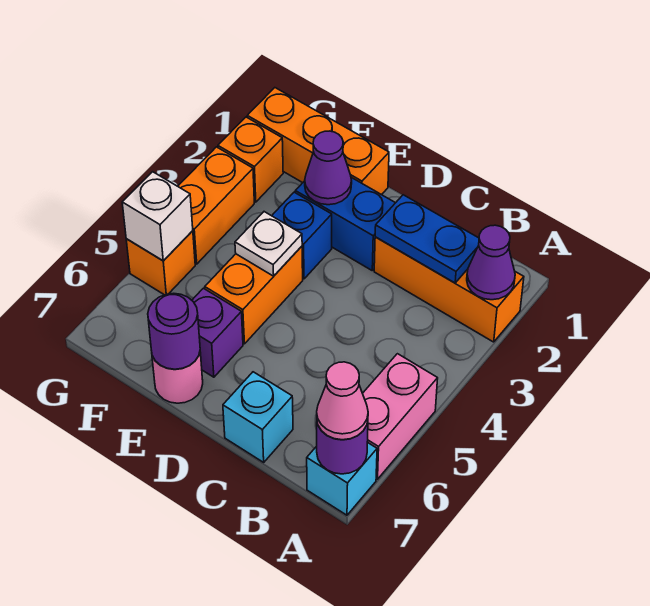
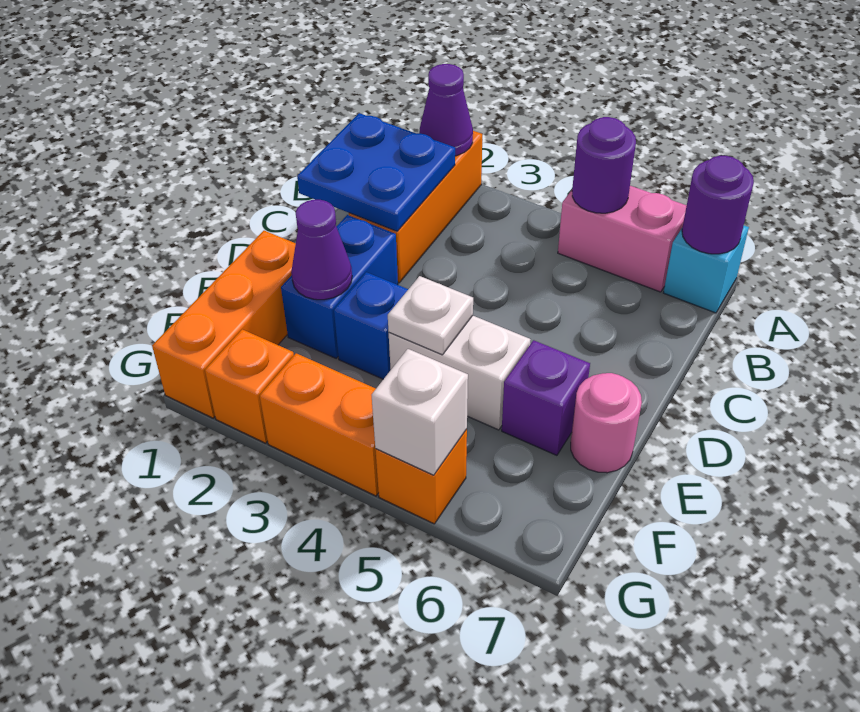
pink cone A7 level 3 -> none
blue plate B2:C2 level 2 -> blue plate B1:C2 level 2
cyan brick C7 level 1 -> none
orange brick E4:E5 level 1 -> white brick E4:E5 level 1
purple round brick E7 level 2 -> purple round brick A5 level 2

